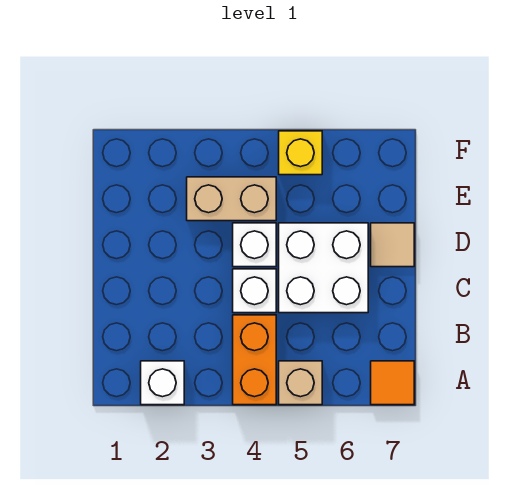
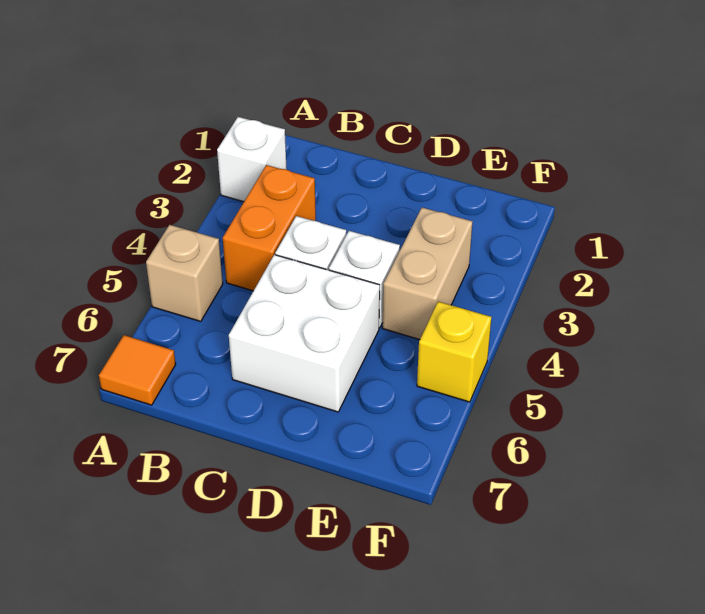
orange brick A4:B4 level 1 -> orange brick B3:B4 level 1
tan tile D7 level 1 -> none

